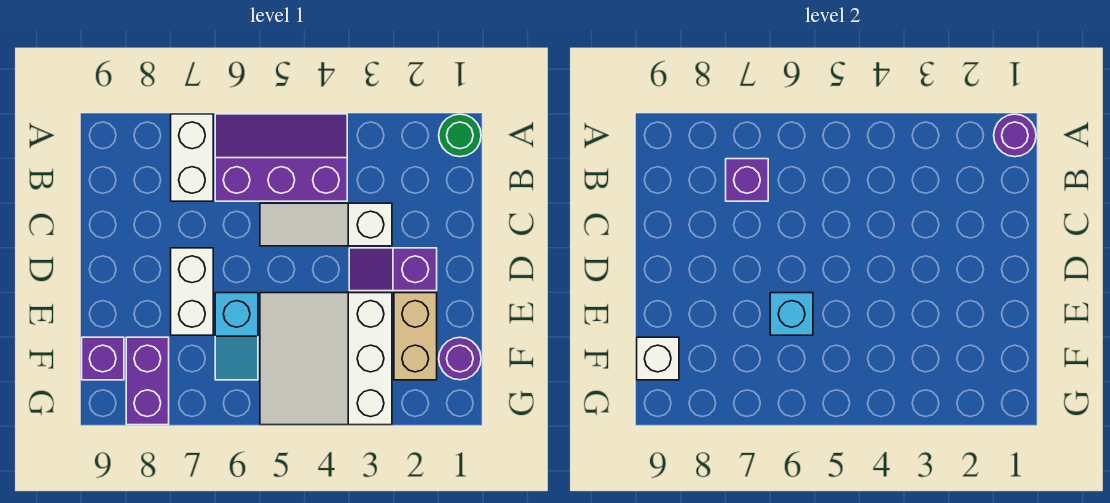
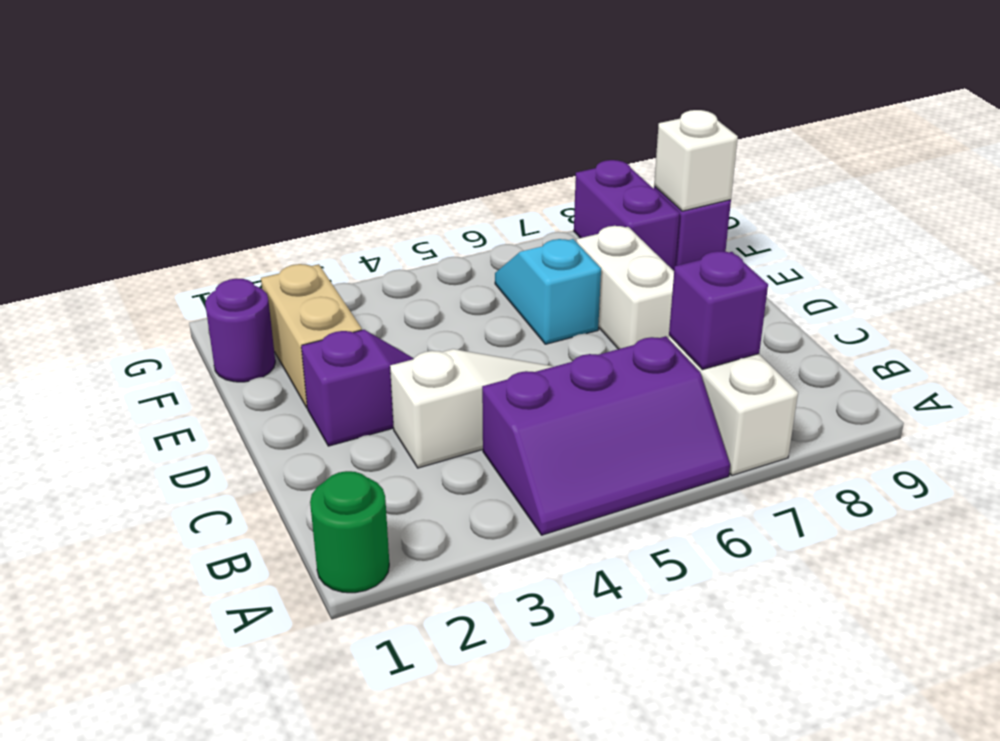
purple round brick A1 level 2 -> none
white slope E3:G5 level 1 top 3 -> none
cyan brick E6 level 2 -> none

